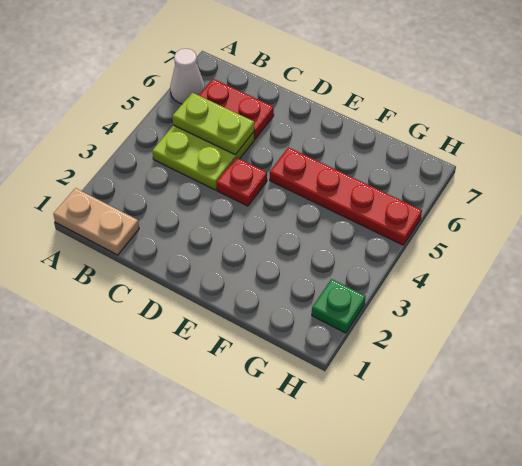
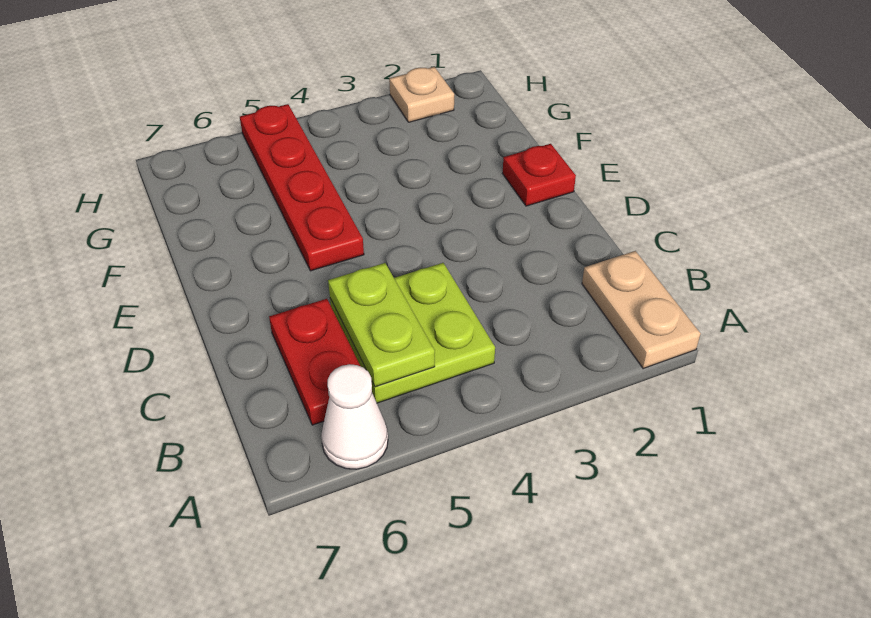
red plate D4 level 1 -> red plate E1 level 1
green plate H2 level 1 -> tan plate H2 level 1

